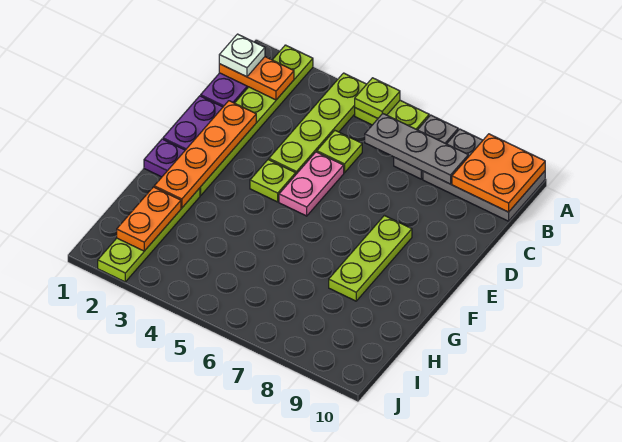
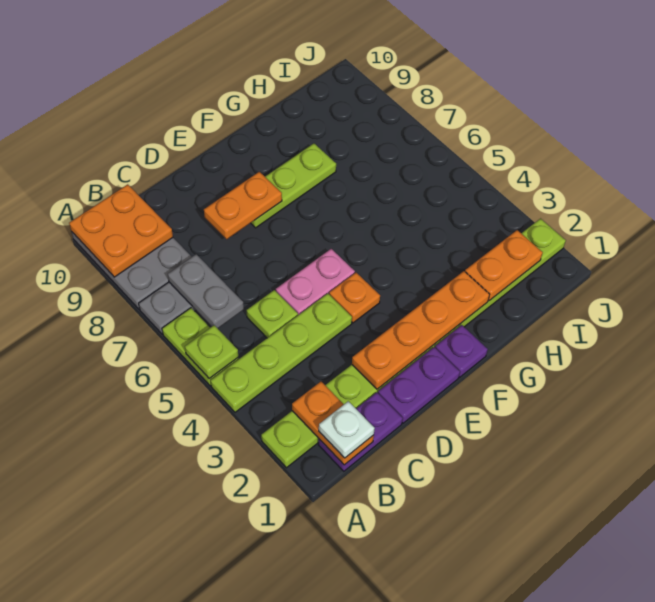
grey plate B6:B8 level 2 -> grey plate B6:B7 level 2
none -> orange plate D8:E8 level 2
lime plate E4 level 1 -> orange plate E4 level 1

